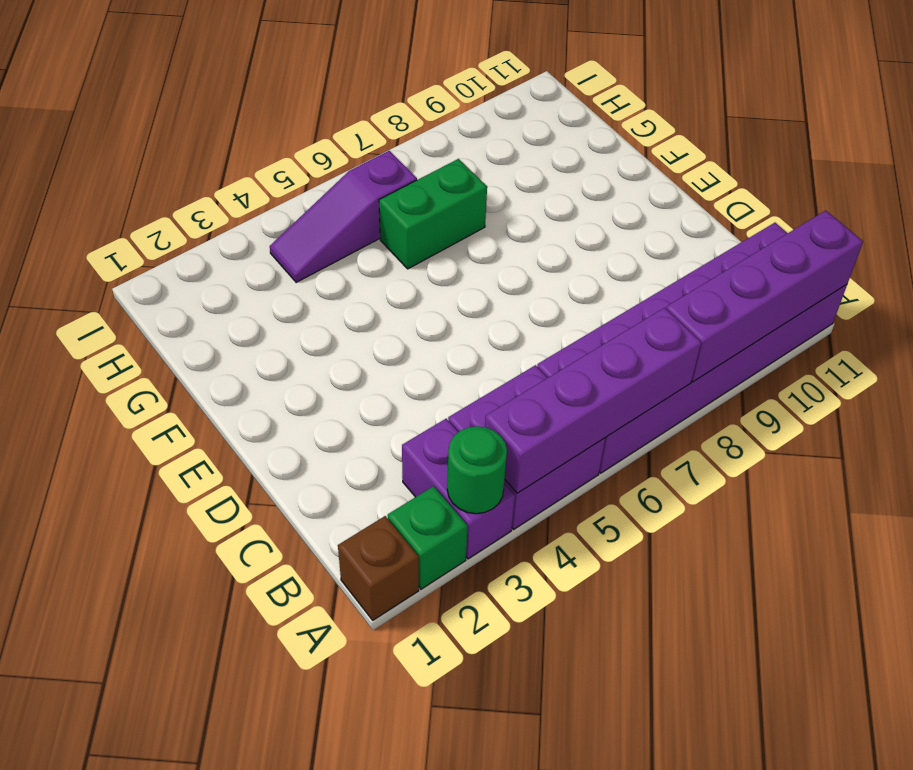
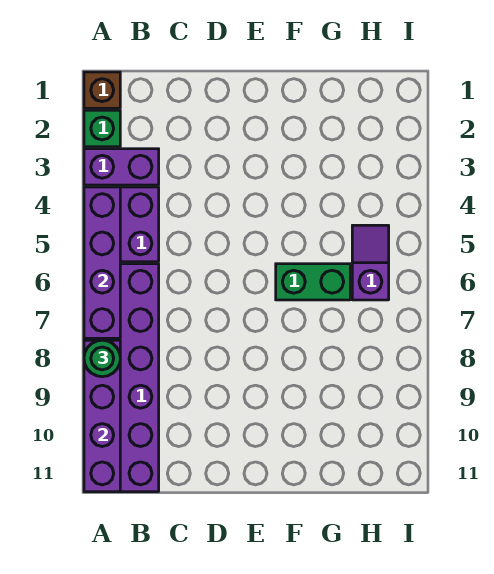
green round brick A3 level 2 -> green round brick A8 level 3
green brick G6:G7 level 1 -> green brick F6:G6 level 1
purple slope H4:H6 level 1 top 6 -> purple slope H5:H6 level 1 top 6

